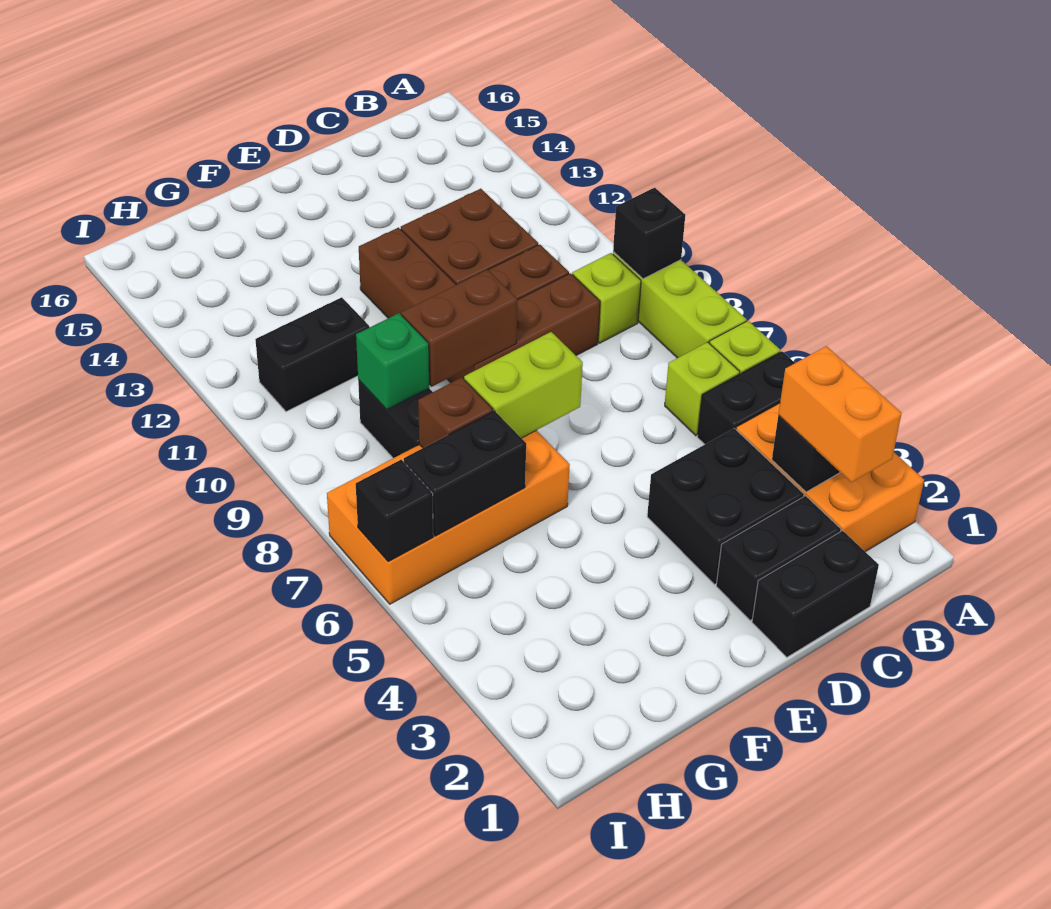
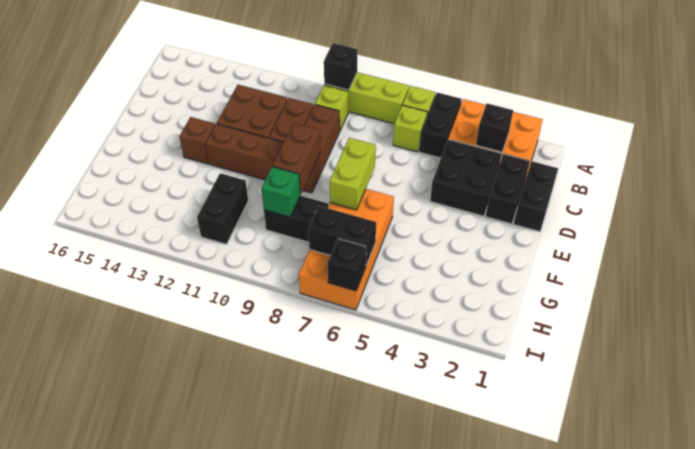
orange brick B2:B3 level 3 -> none
black brick G6:H6 level 2 -> black brick H6:H7 level 2
brown brick G7 level 2 -> brown brick E13 level 1

